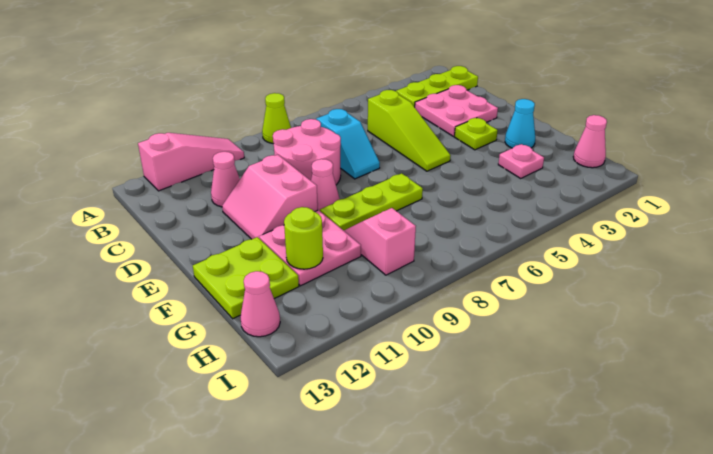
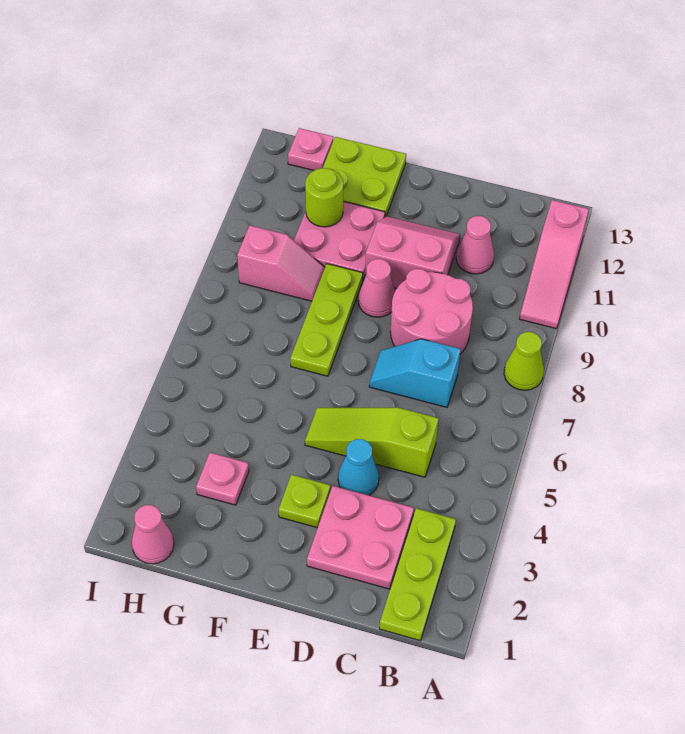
cyan cone F2 level 1 -> cyan cone D4 level 1
pink cone H13 level 1 -> pink plate H13 level 1

